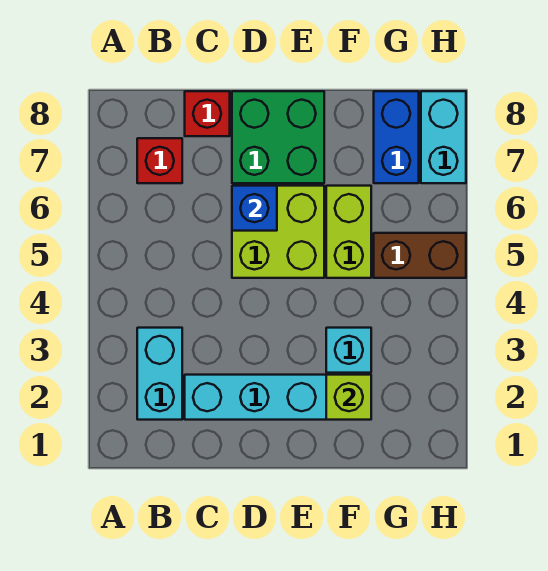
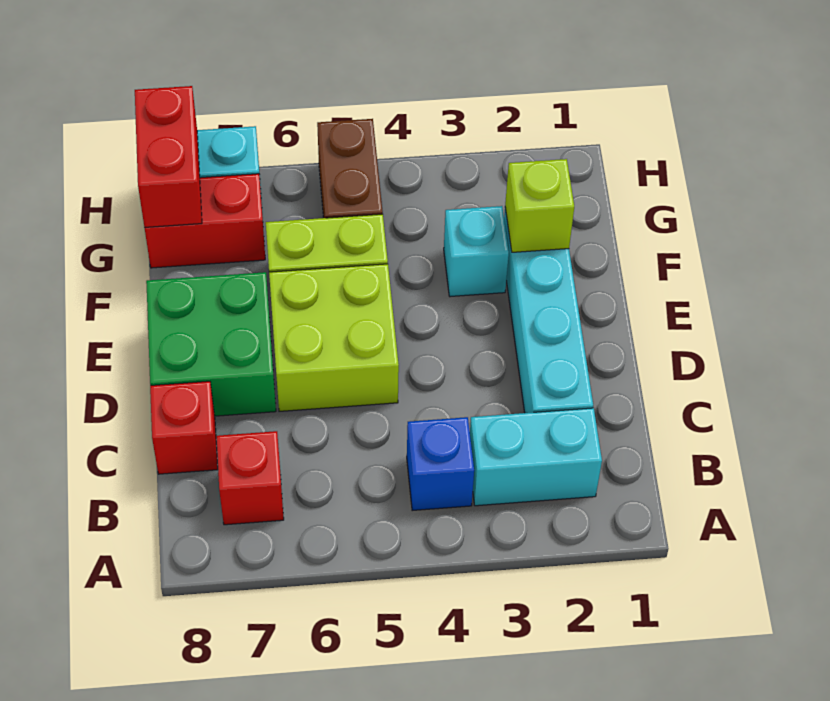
blue brick D6 level 2 -> blue brick B4 level 1
blue brick G7:G8 level 1 -> red brick G7:G8 level 1
none -> red brick G8:H8 level 2

